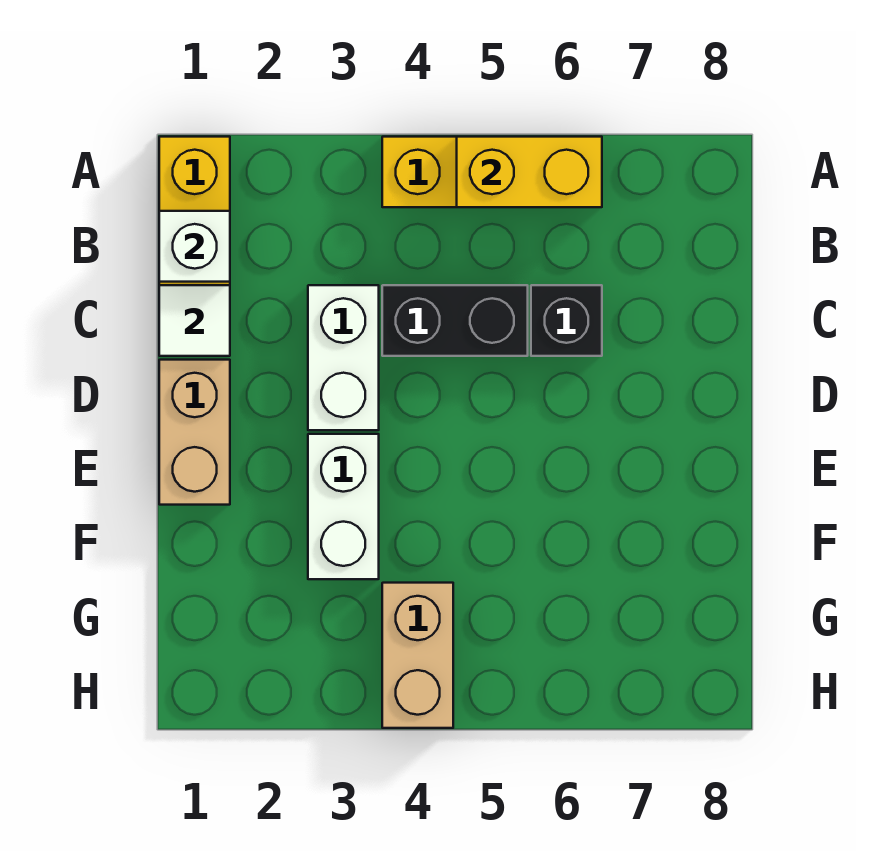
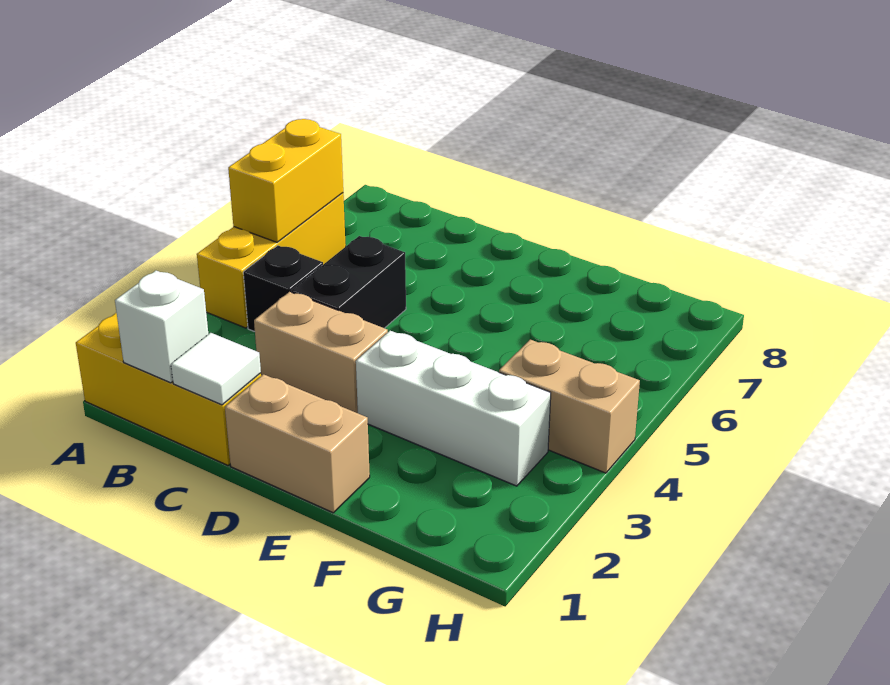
white brick C3:D3 level 1 -> tan brick C3:D3 level 1
black brick C6 level 1 -> black brick B4 level 1
white brick E3:F3 level 1 -> white brick E3:G3 level 1

